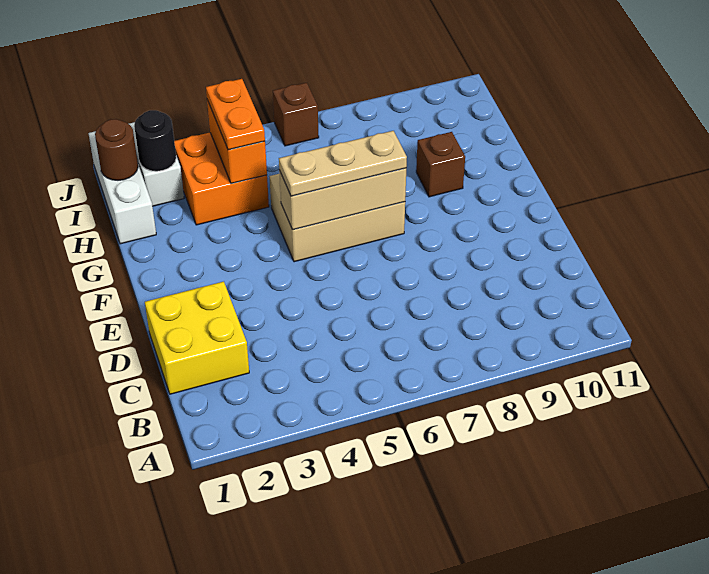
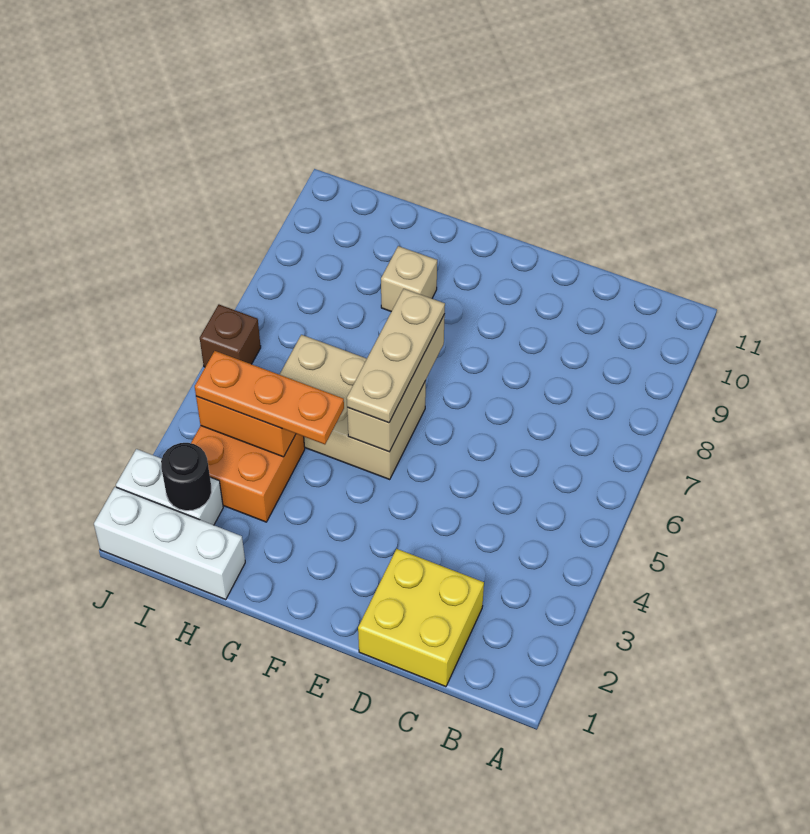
tan brick F5:G7 level 1 -> tan brick F5:H6 level 1
brown brick G9 level 1 -> tan brick G9 level 1
orange plate H4:I4 level 3 -> orange plate G4:I4 level 3
brown round brick I1 level 2 -> none

